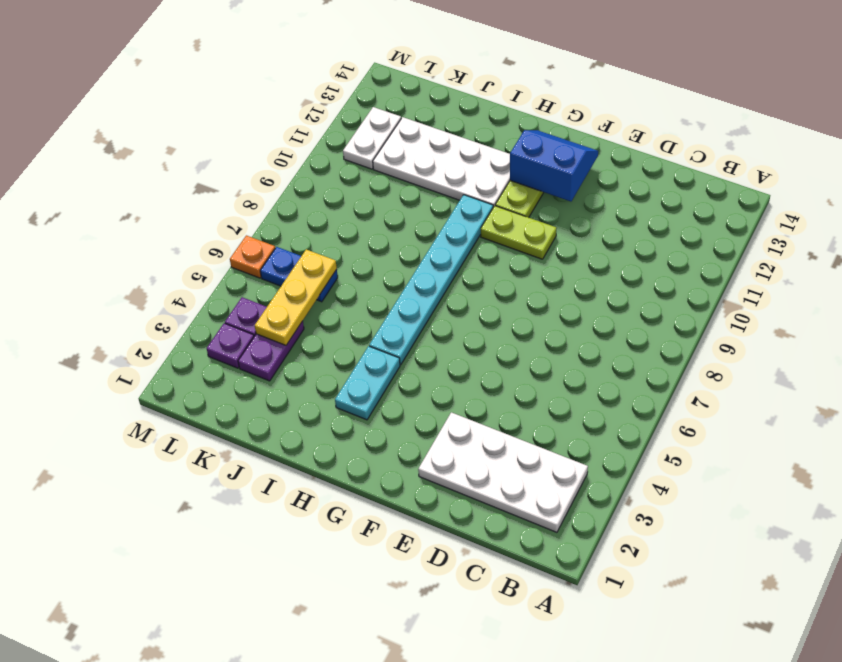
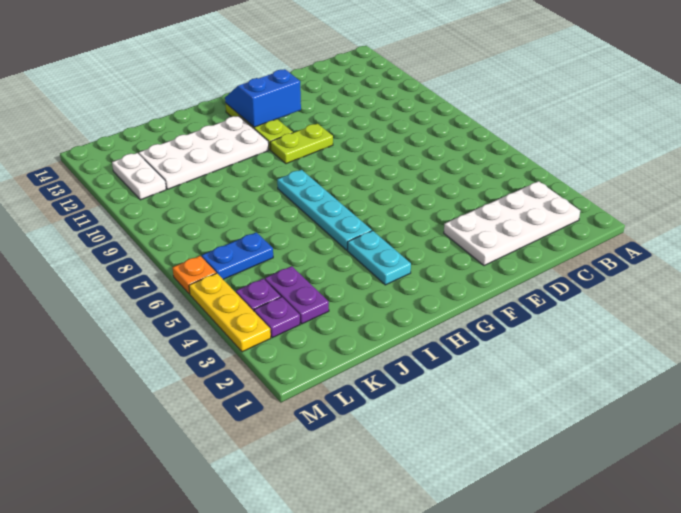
cyan plate H5:H10 level 1 -> cyan plate H5:H8 level 1
yellow plate K4:K6 level 2 -> yellow plate M3:M5 level 1

